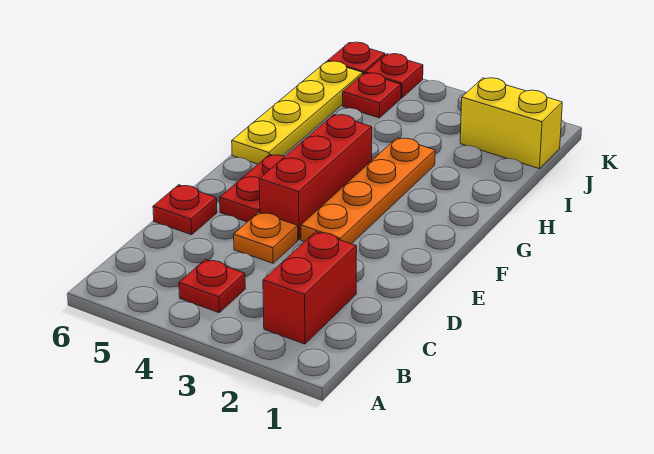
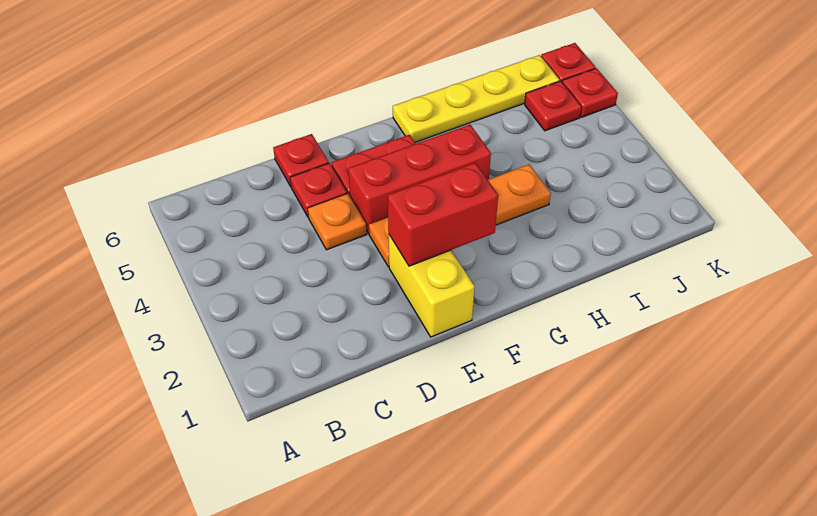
red brick B2:C2 level 1 -> red brick E2:F2 level 2
red plate B4 level 1 -> red plate D5 level 1
yellow brick J1:J2 level 1 -> yellow brick E1:E2 level 1

